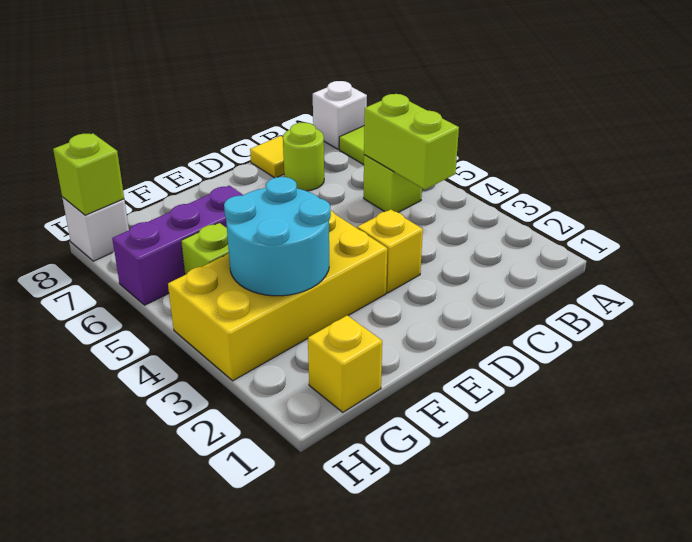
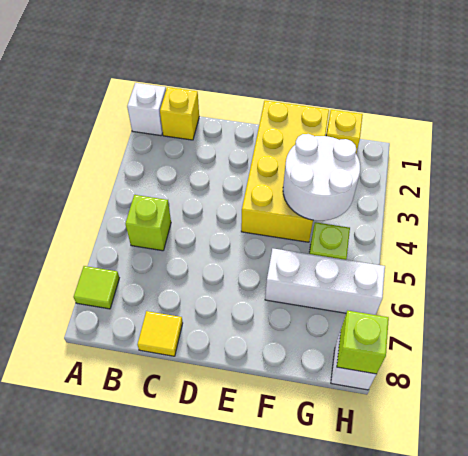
white brick A8 level 1 -> white brick A1 level 1
lime brick B4:B5 level 2 -> none
lime round brick C7 level 1 -> none
yellow brick D3 level 1 -> yellow brick B1 level 1
yellow brick E3:H4 level 1 -> yellow brick E1:F4 level 1
cyan round brick F3:G4 level 2 -> white round brick F3:G4 level 2
purple brick F6:H6 level 1 -> white brick F6:H6 level 1

